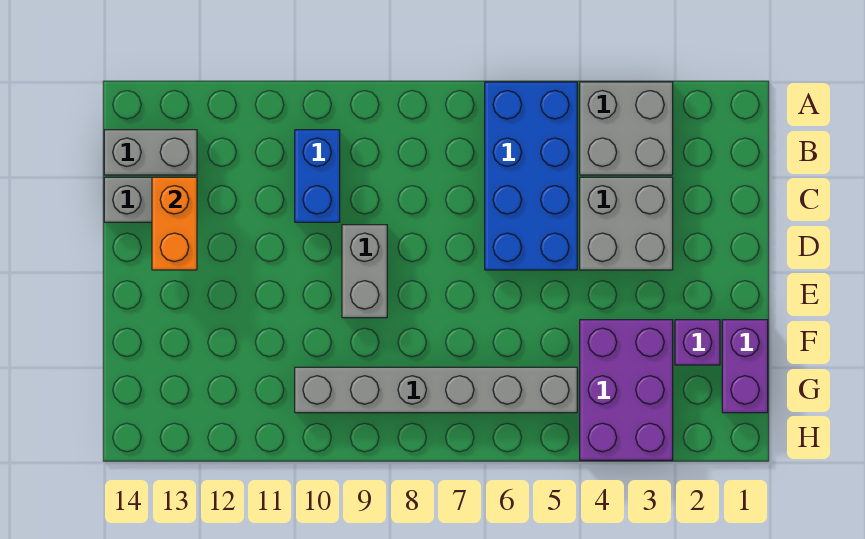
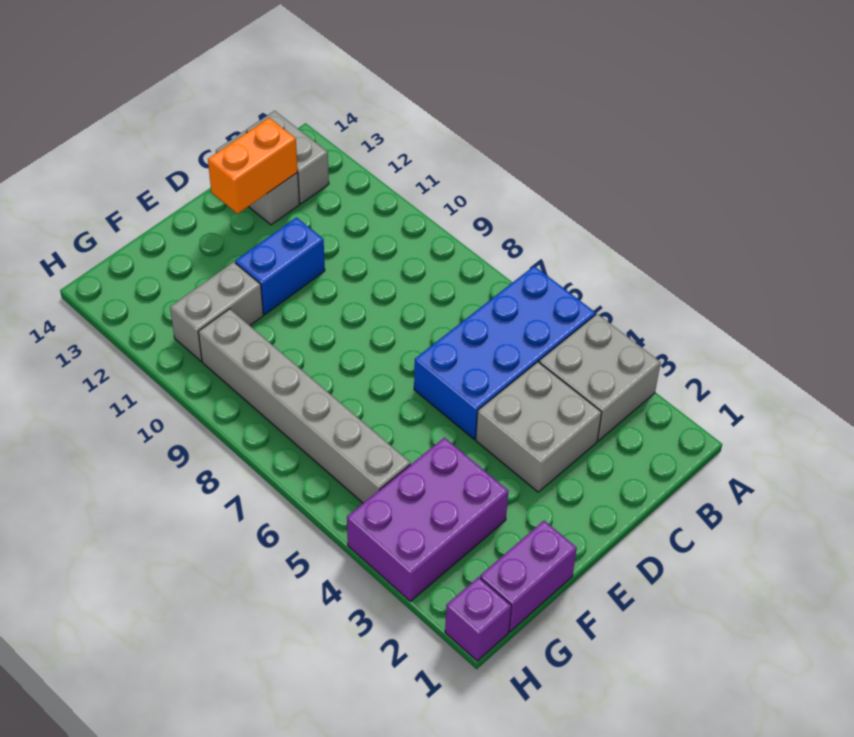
blue brick B10:C10 level 1 -> blue brick D11:E11 level 1
grey brick D9:E9 level 1 -> grey brick F11:G11 level 1
purple brick F2 level 1 -> purple brick H1 level 1

